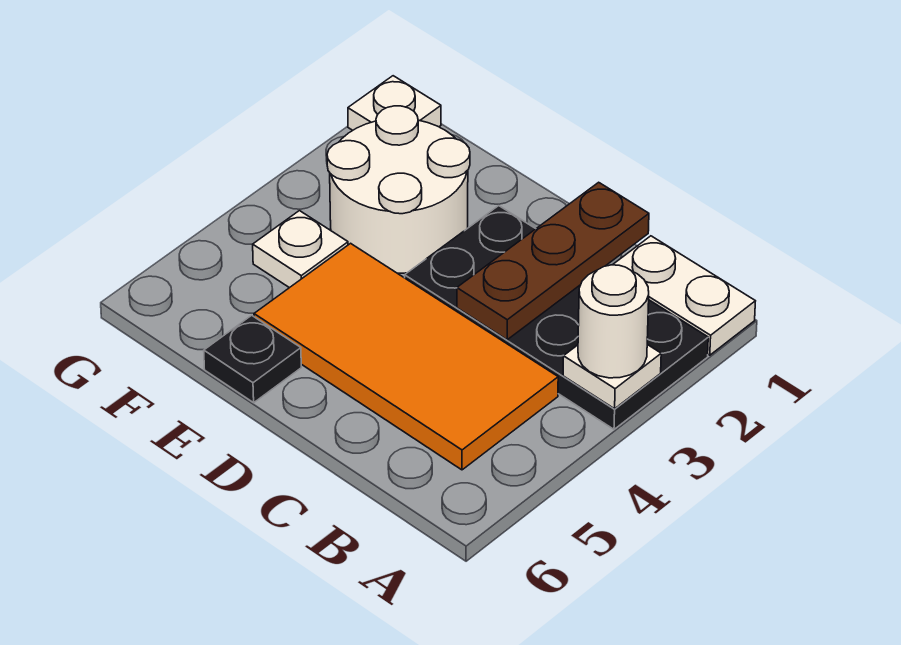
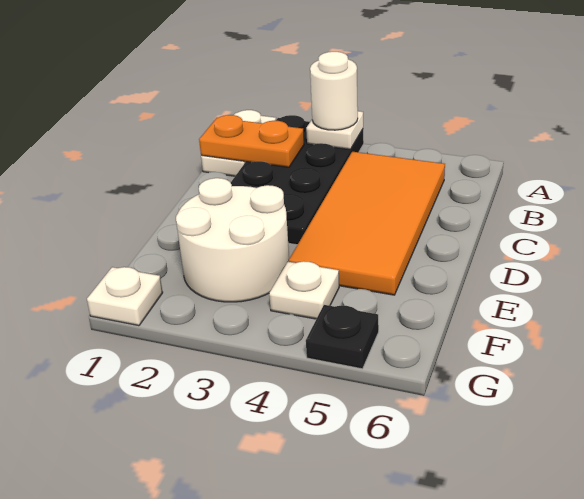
none -> orange plate B1:B2 level 2
brown plate C1:C3 level 2 -> none
black plate E6 level 1 -> black plate G5 level 1

